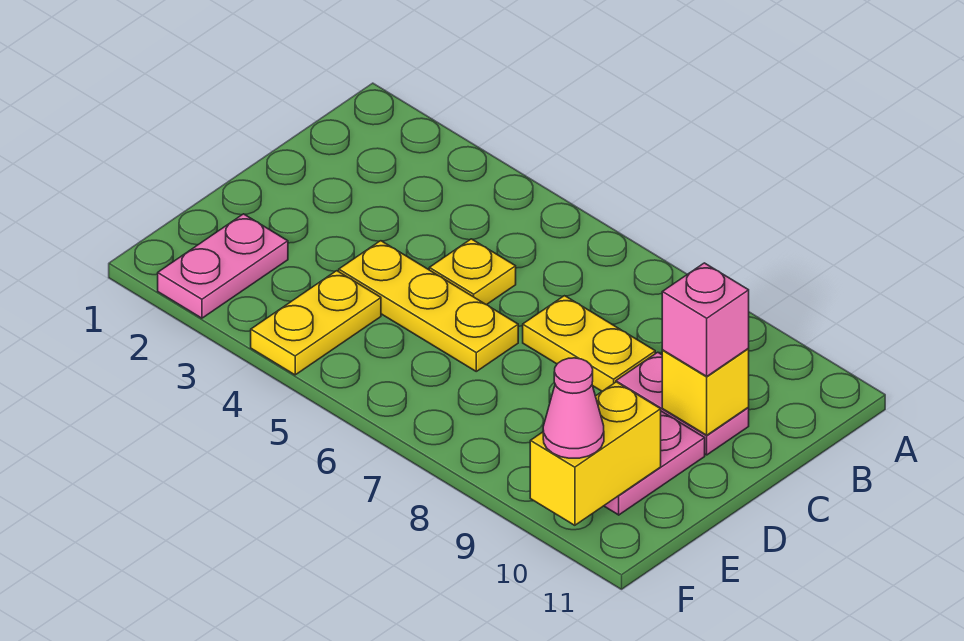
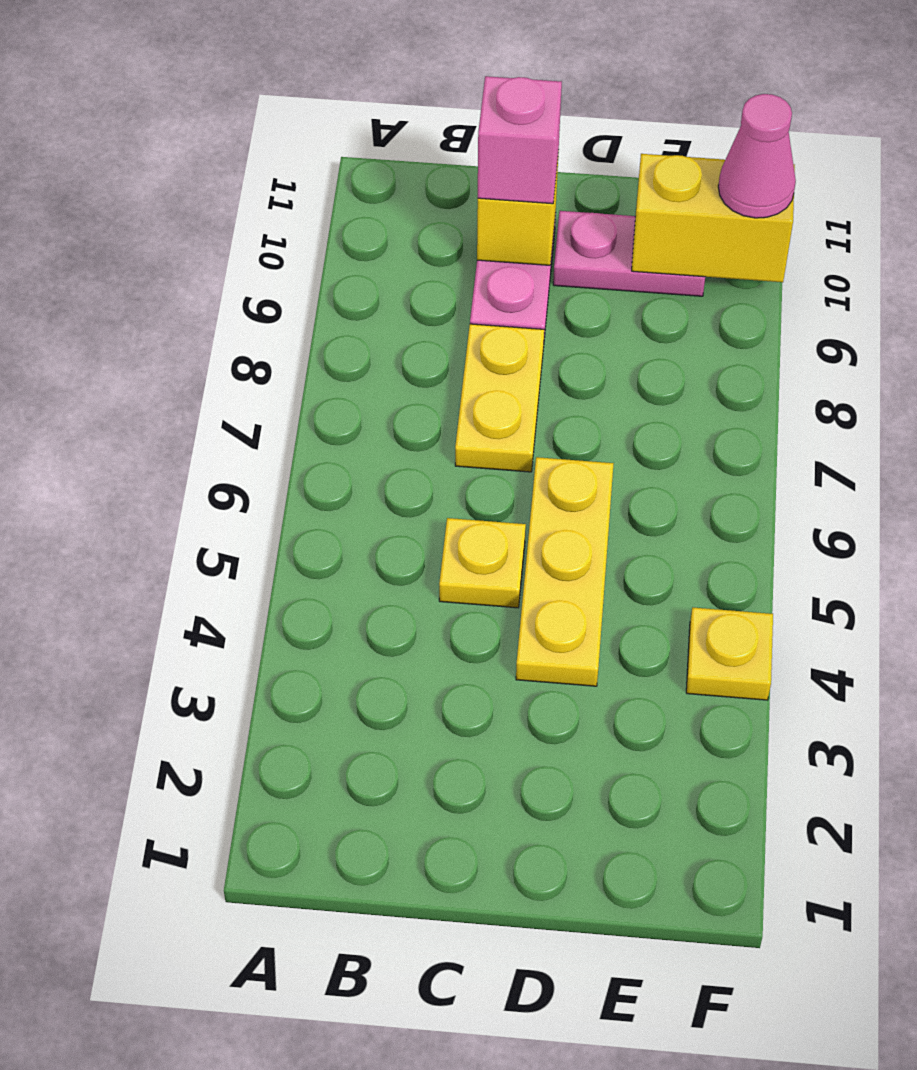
pink plate E2:F2 level 1 -> none
yellow plate E4:F4 level 1 -> yellow plate F4 level 1

